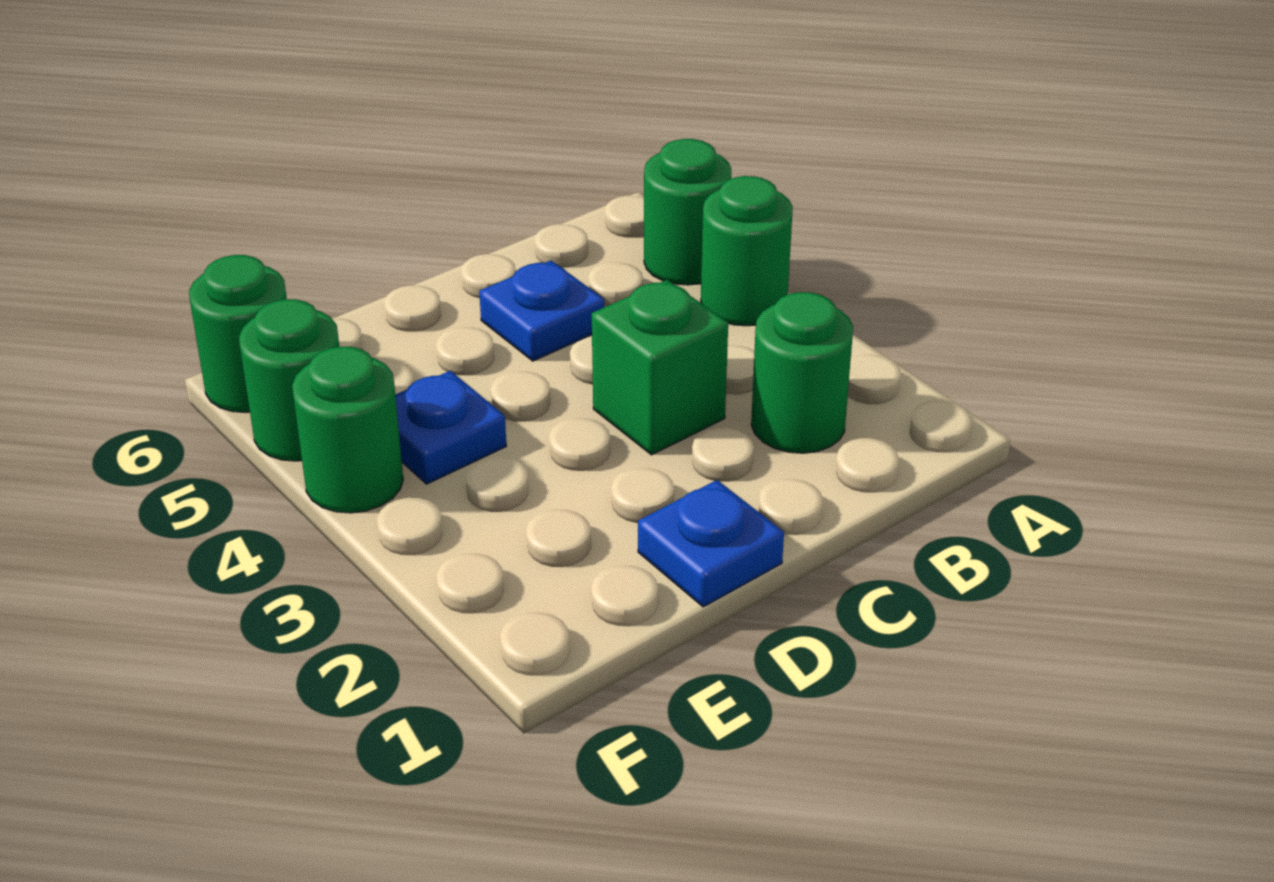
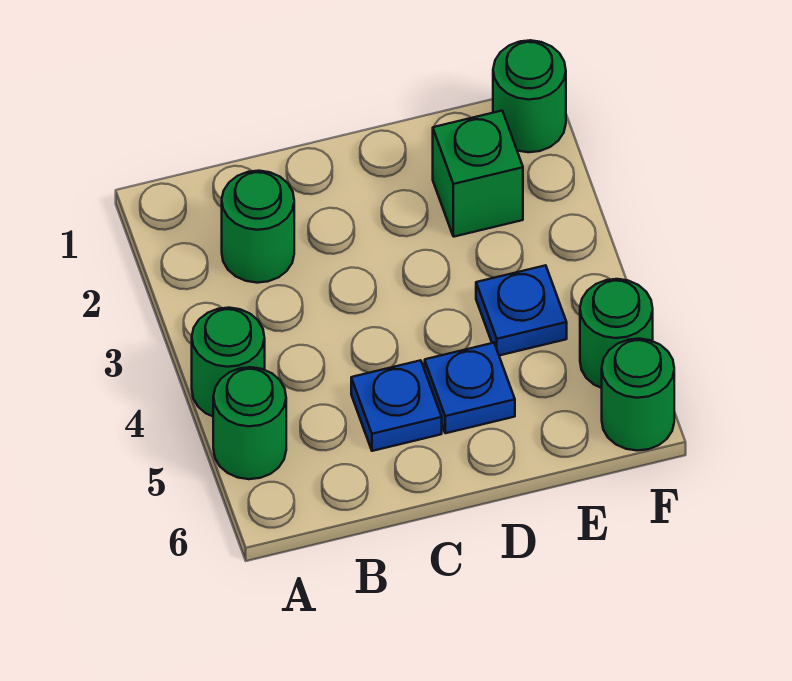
green brick C3 level 1 -> green brick E2 level 1
blue plate D1 level 1 -> blue plate D5 level 1
green round brick F4 level 1 -> green round brick F1 level 1

